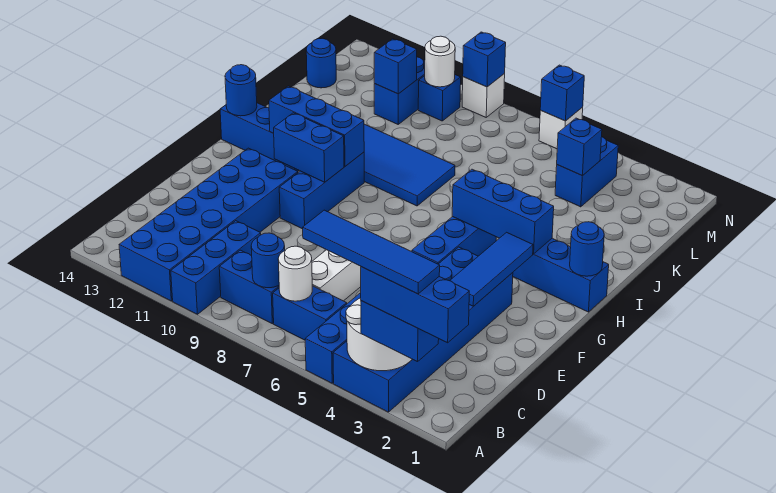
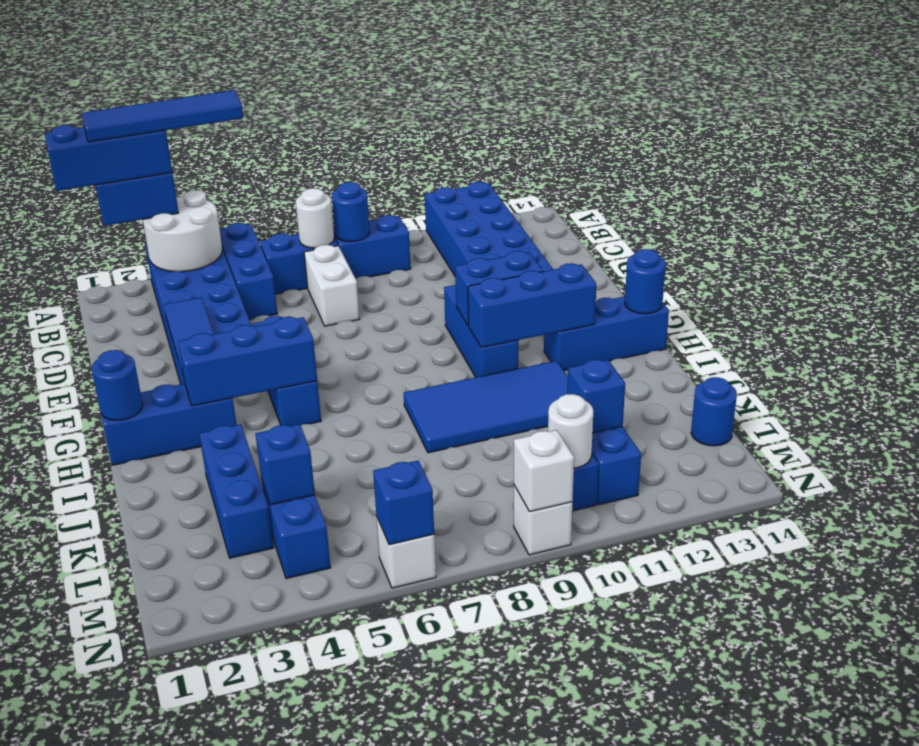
blue brick A10:C10 level 1 -> blue brick J3:L3 level 1
blue brick N9 level 2 -> white brick N9 level 2

